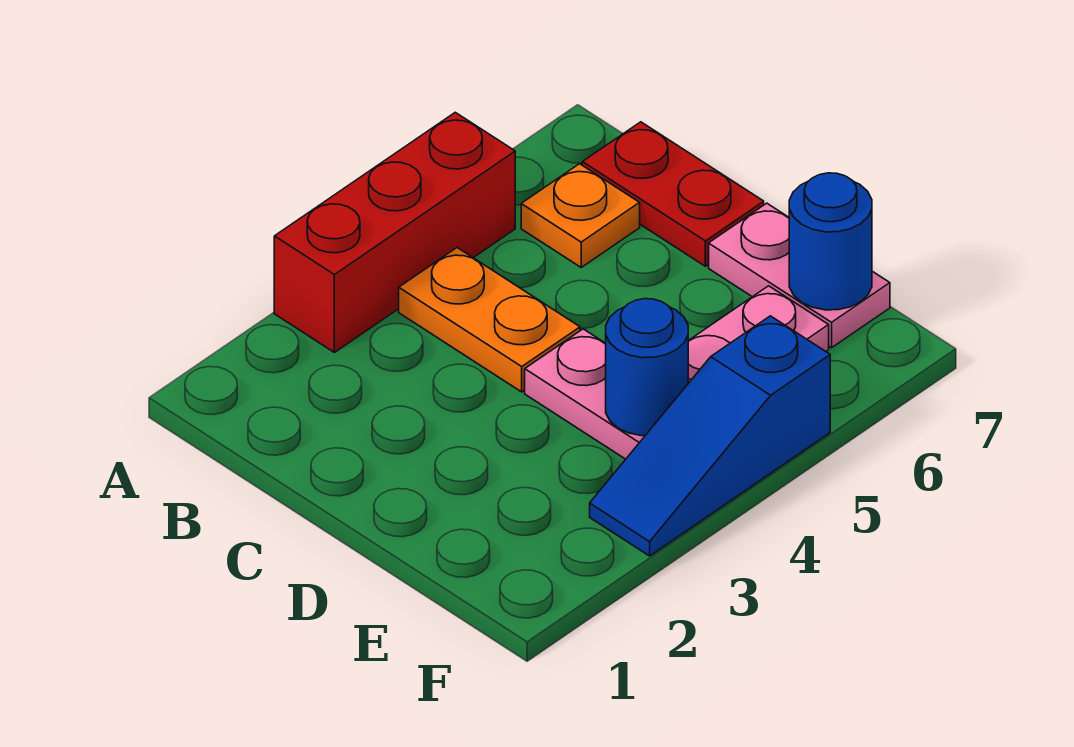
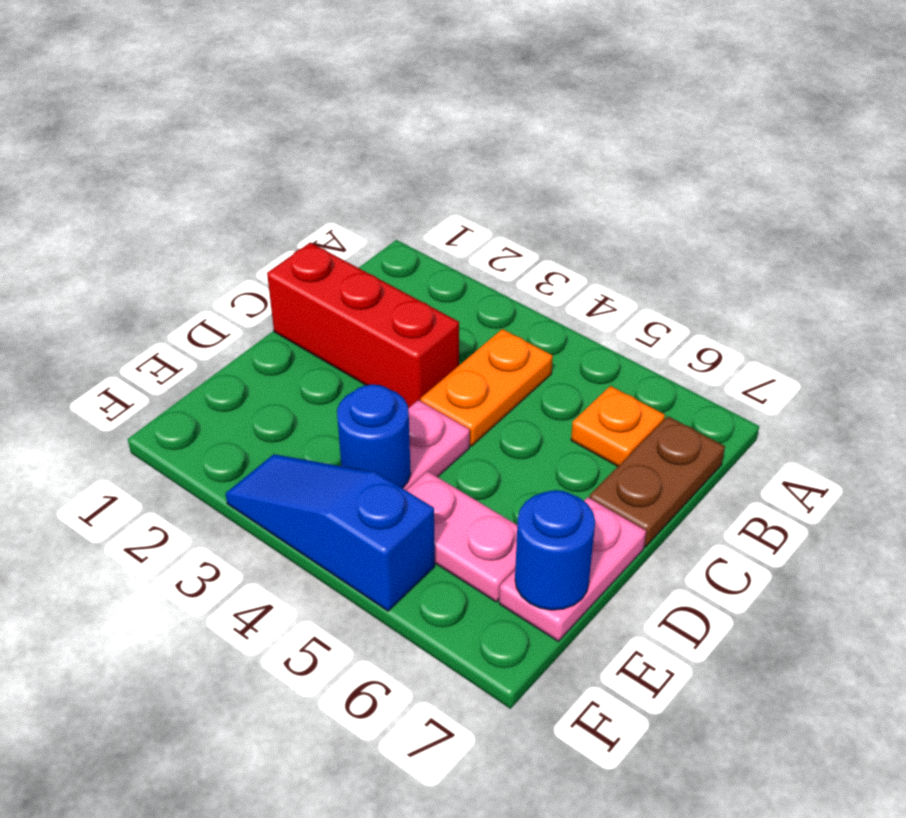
red brick A3:A5 level 1 -> red brick C1:C3 level 1
red plate B7:C7 level 1 -> brown plate B7:C7 level 1

